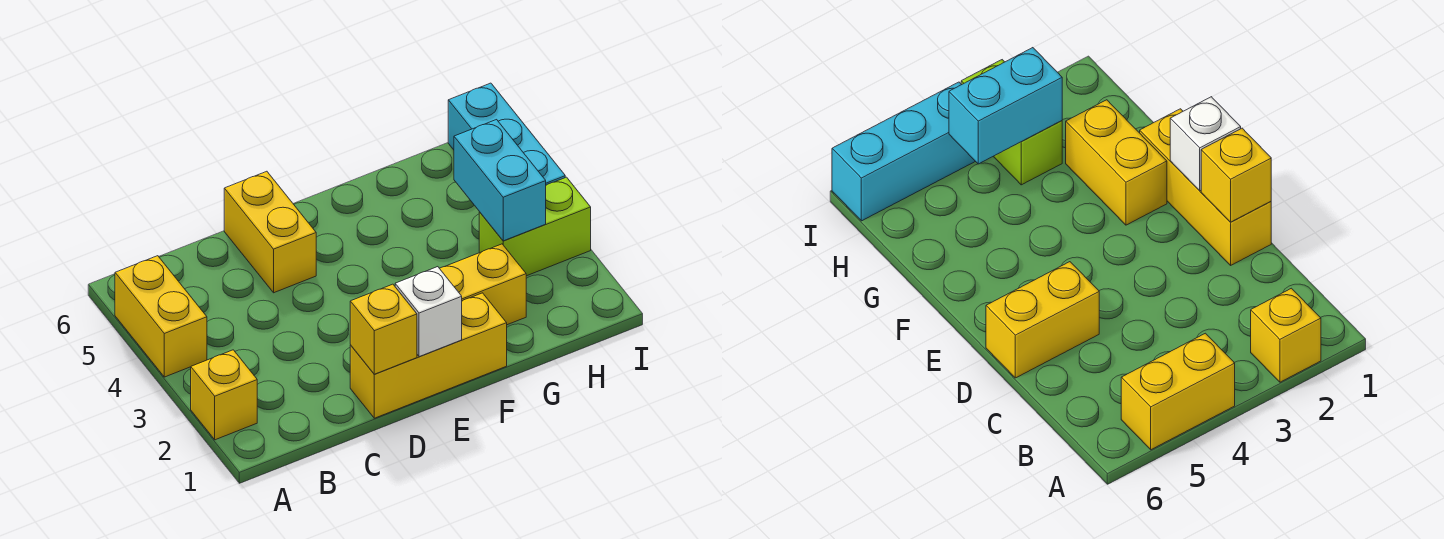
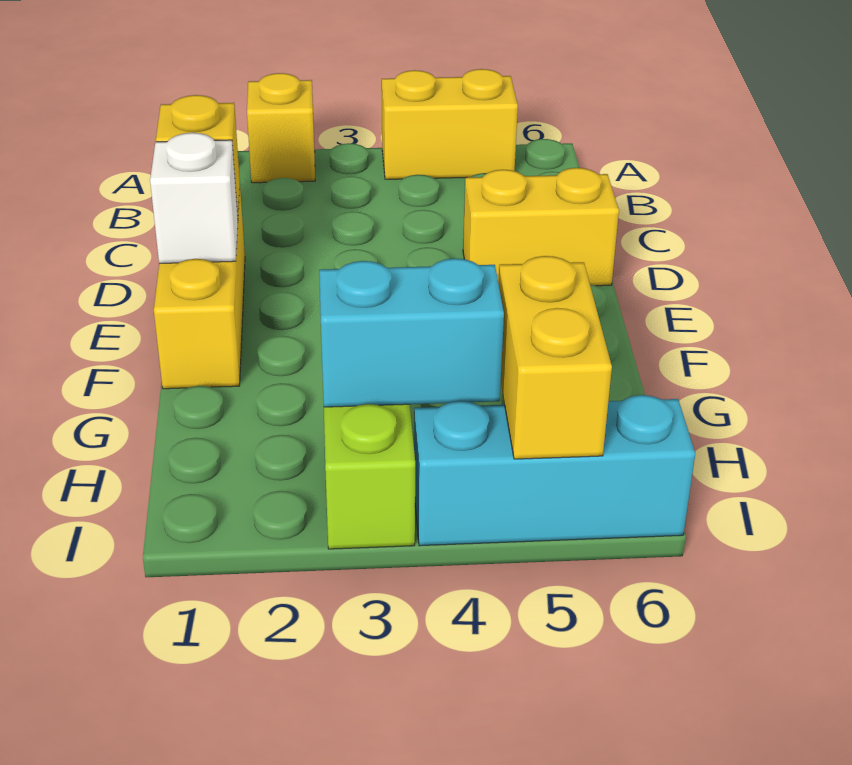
yellow brick F2:G2 level 1 -> yellow brick H5:I5 level 2

